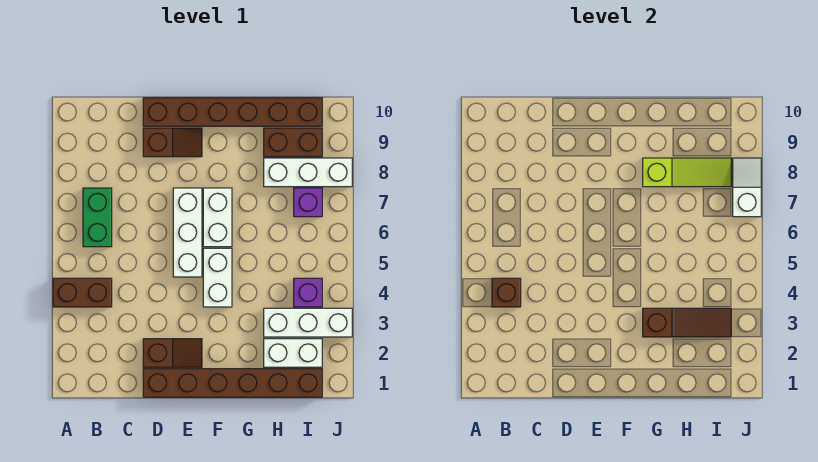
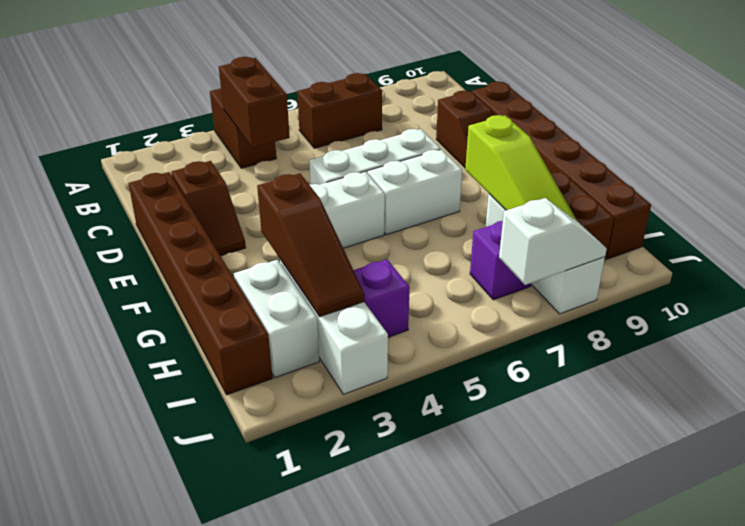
brown brick B4 level 2 -> brown brick B4:C4 level 2
green brick B6:B7 level 1 -> brown brick B6:B7 level 1

